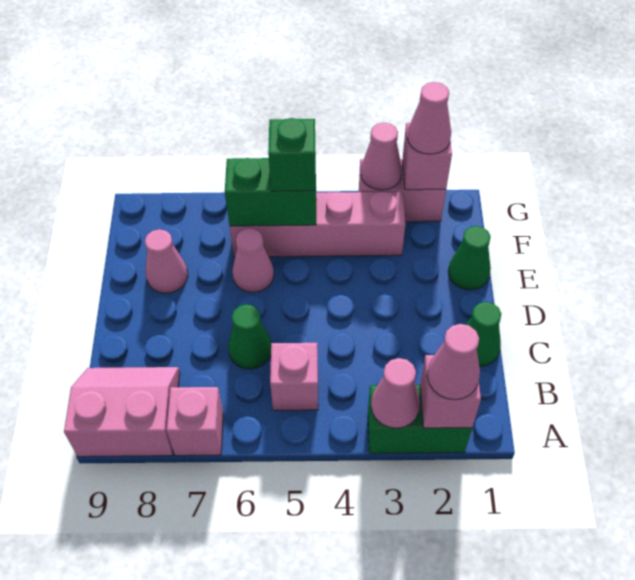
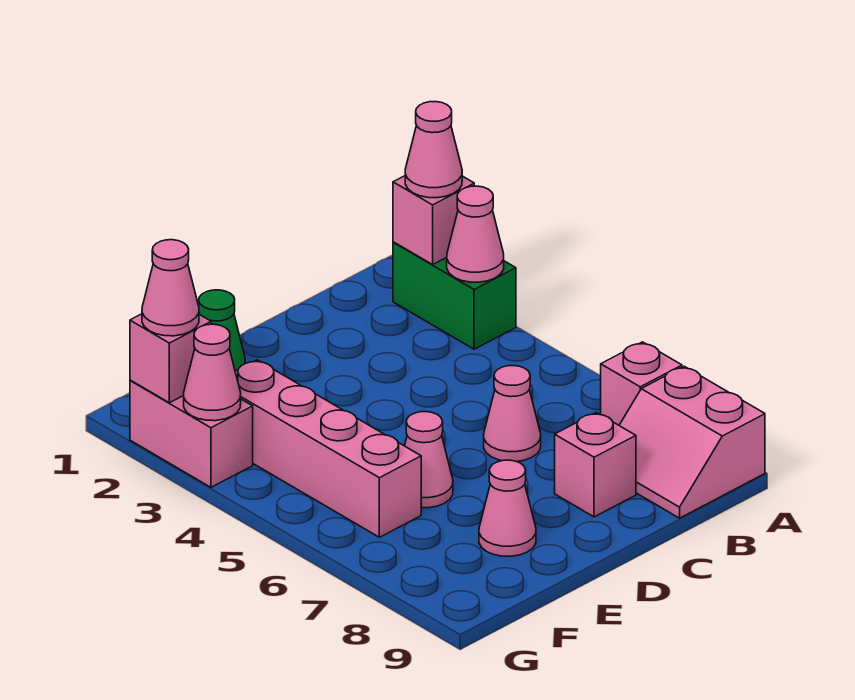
pink brick B5 level 1 -> pink brick C8 level 1
green cone C1 level 1 -> none
green cone C6 level 1 -> pink cone C6 level 1
green brick F5:F6 level 2 -> none
green brick F5 level 3 -> none

